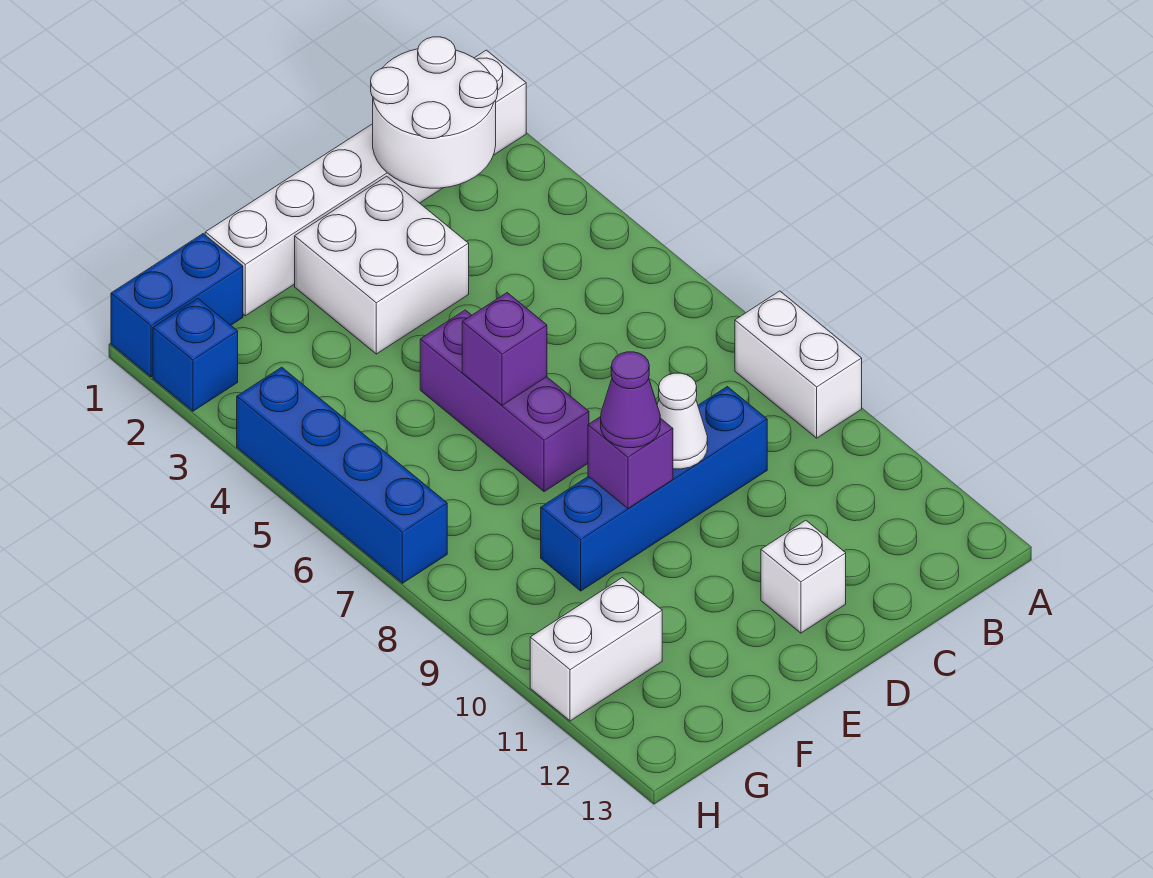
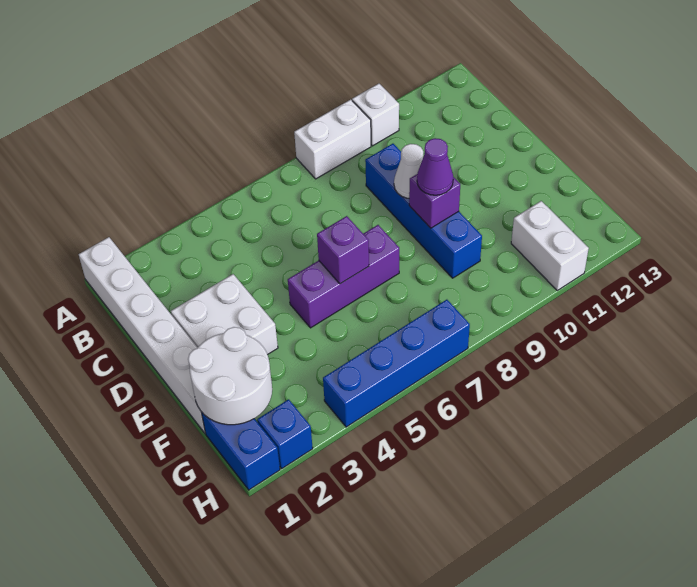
white round brick B1:C2 level 2 -> white round brick F1:G2 level 2
white brick D12 level 1 -> white brick A10 level 1

